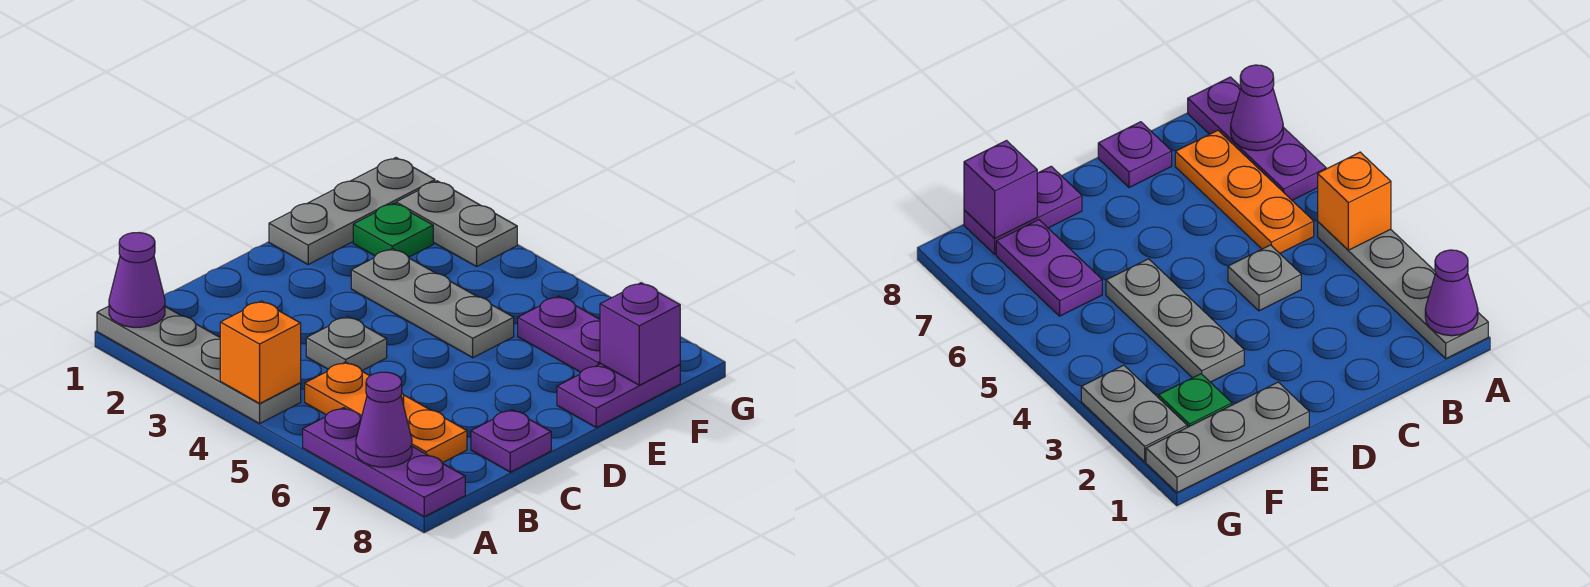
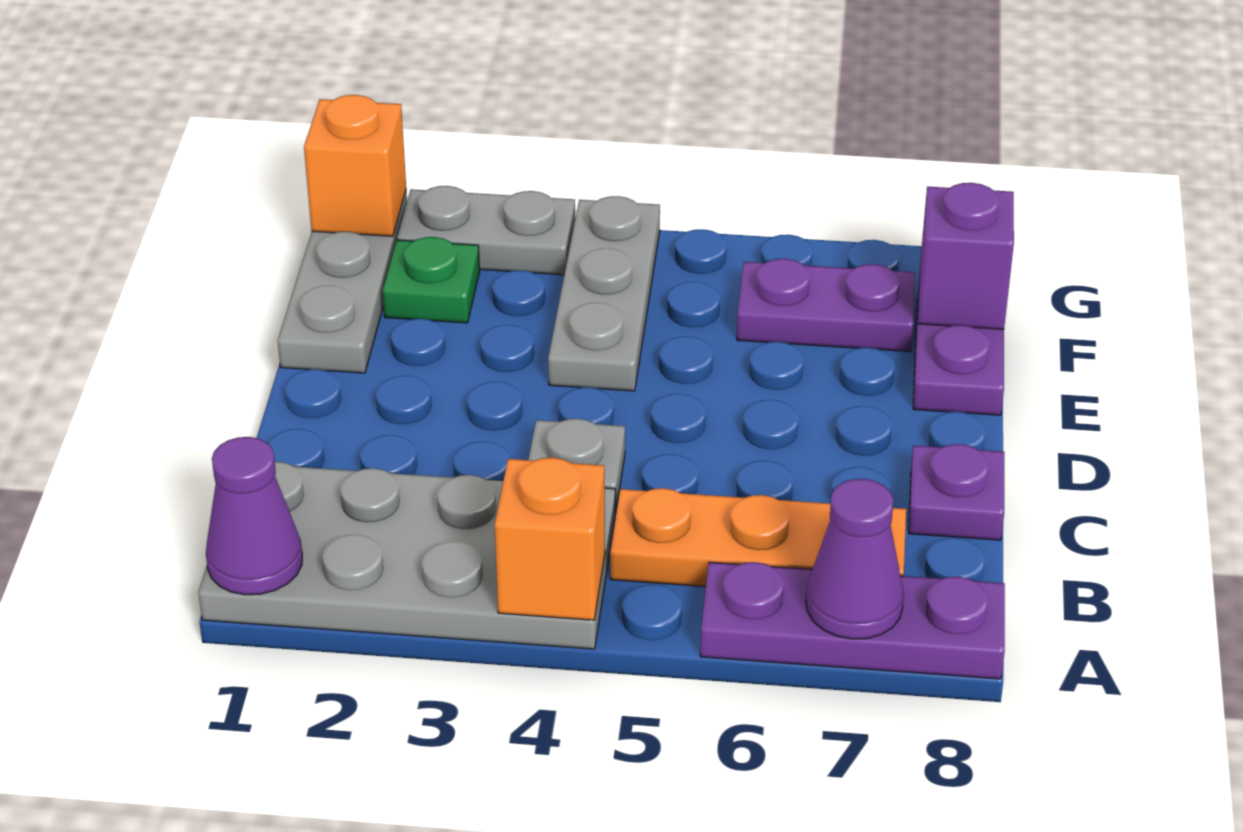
grey plate A1:A4 level 1 -> grey plate A1:B4 level 1
grey plate E3:E5 level 1 -> grey plate E4:G4 level 1
none -> orange brick G1 level 2

